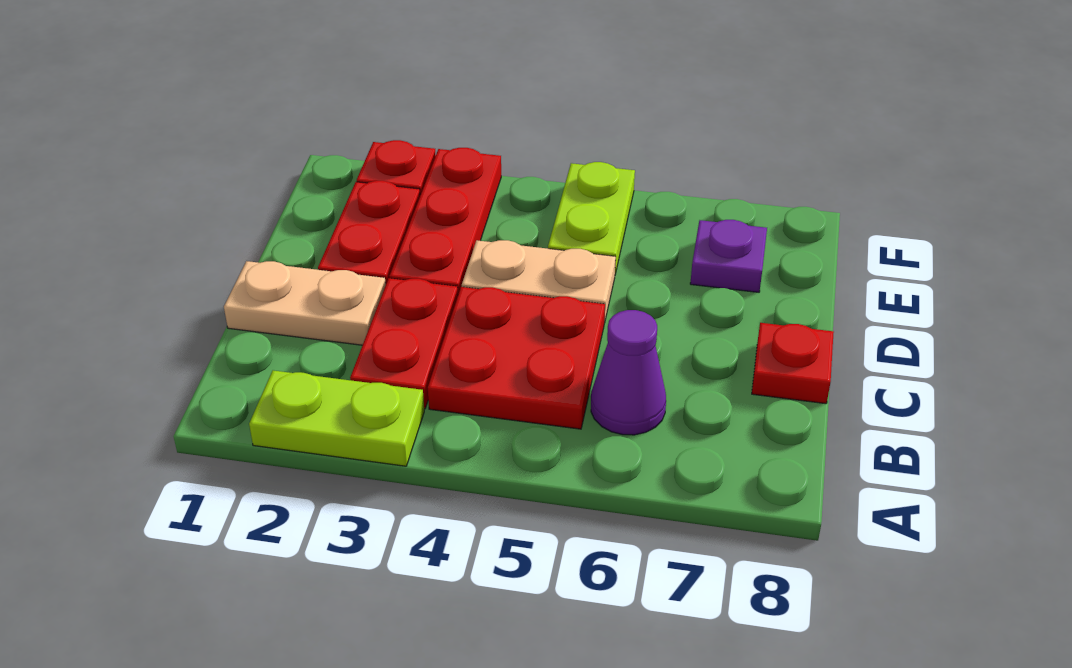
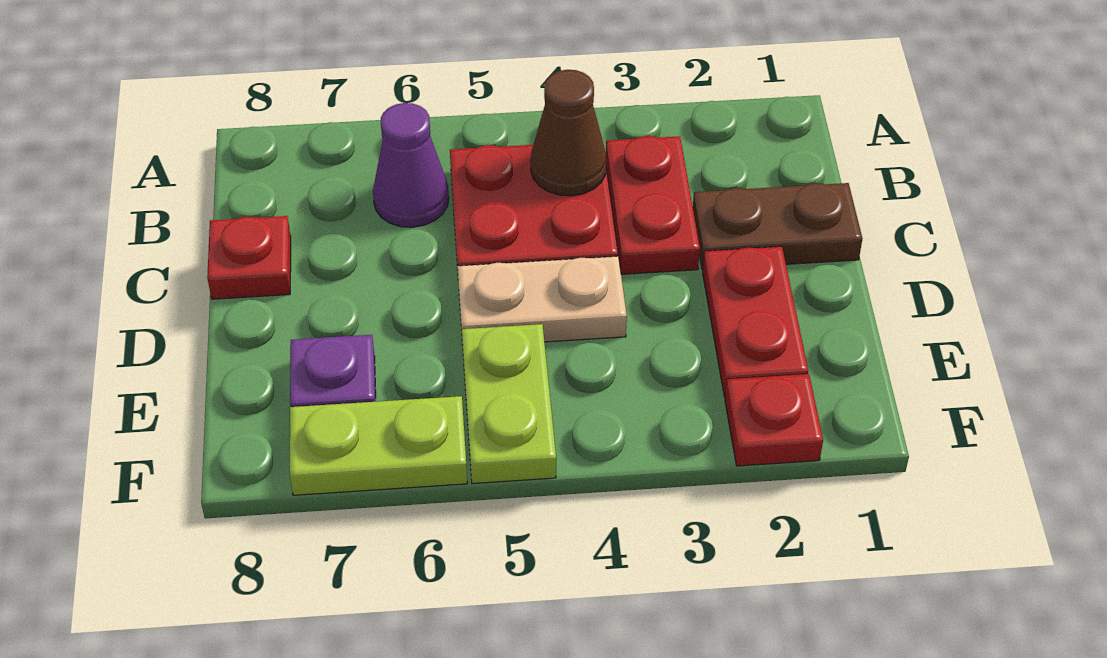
lime plate A2:A3 level 1 -> lime plate F6:F7 level 1
none -> brown cone B4 level 2
tan plate C1:C2 level 1 -> brown plate C1:C2 level 1
red plate D3:F3 level 1 -> none

